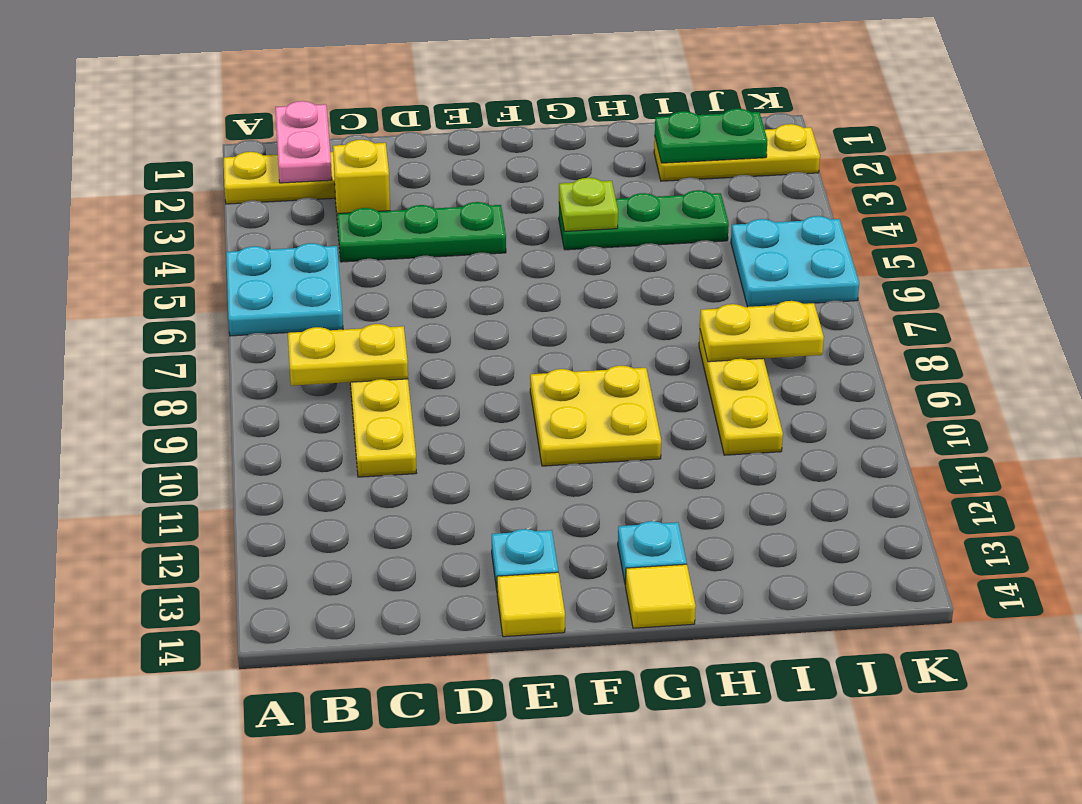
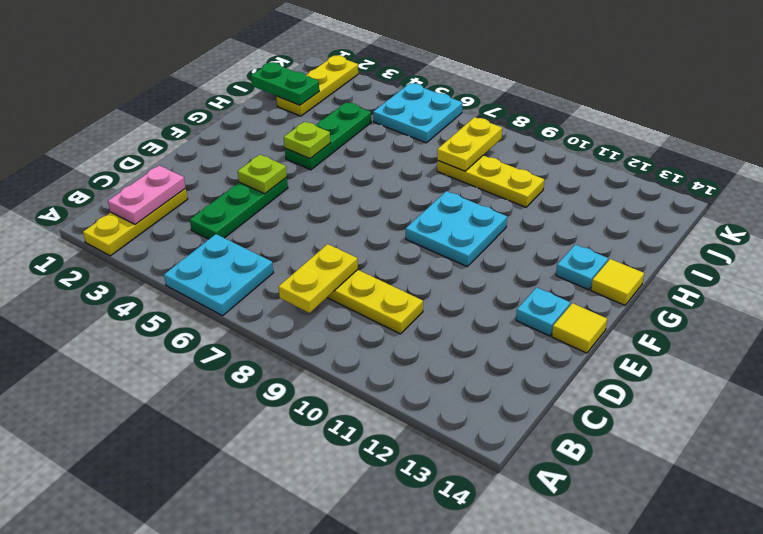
pink plate B1:B2 level 2 -> pink plate B2:C2 level 2
yellow brick C3 level 1 -> none
none -> lime plate E4 level 2
yellow plate F9:G10 level 1 -> cyan plate F9:G10 level 1
green plate I2:J2 level 2 -> green plate I1:I2 level 2

